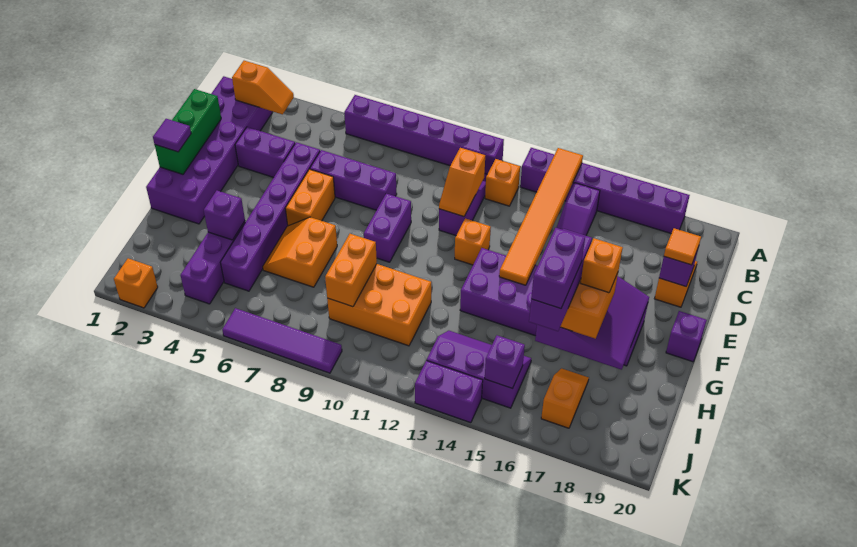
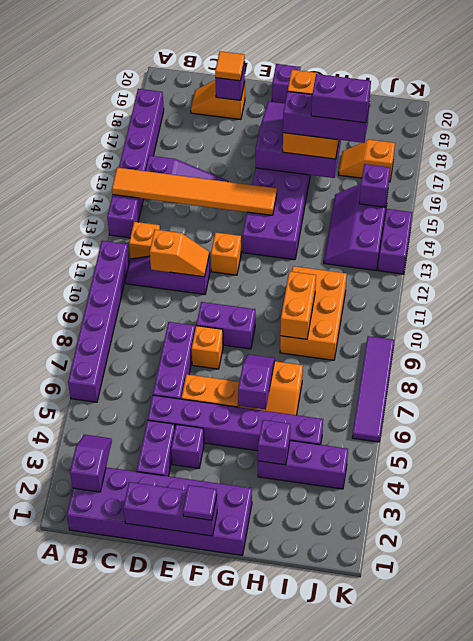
orange slope B2:B3 level 2 top 2 -> purple slope B2:B3 level 2 top 2
green brick D1:F1 level 2 -> purple brick D1:F1 level 2
none -> purple brick E4 level 1
none -> purple slope G6:G7 level 2 top 6
orange brick H9:I9 level 2 -> orange brick H9:H10 level 2
orange brick K2 level 1 -> orange brick E8 level 1

